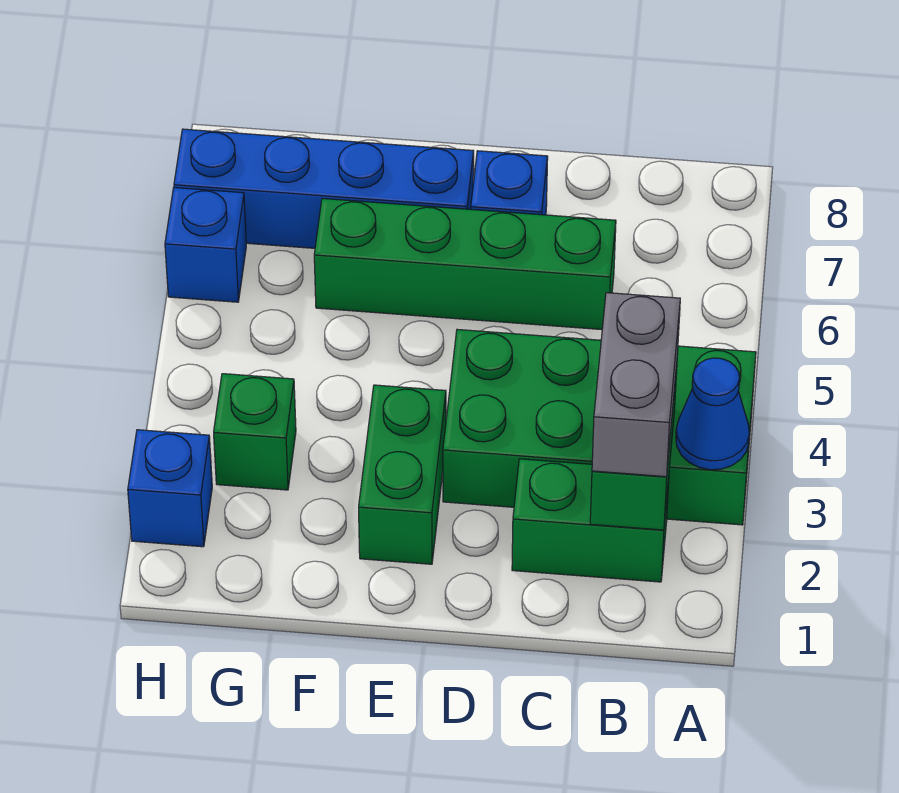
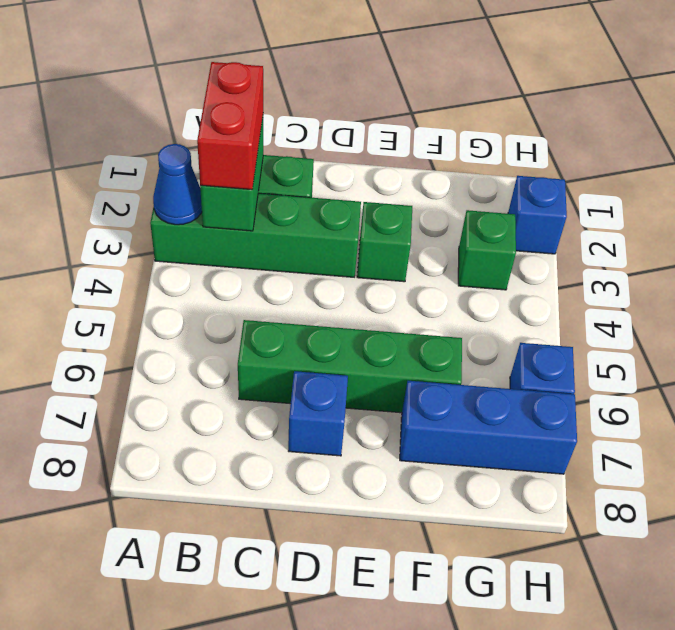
green brick A3:D4 level 1 -> green brick A3:D3 level 1
grey brick B2:B3 level 3 -> red brick B2:B3 level 3
green brick E2:E3 level 1 -> green brick E3 level 1
blue brick E7:H7 level 1 -> blue brick F7:H7 level 1

